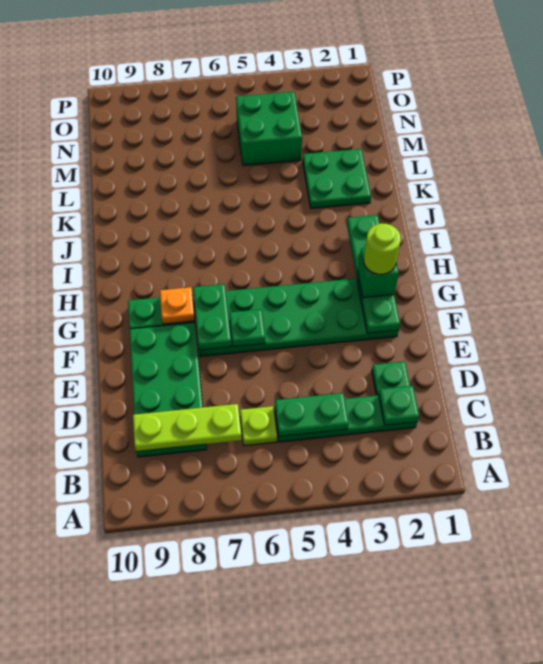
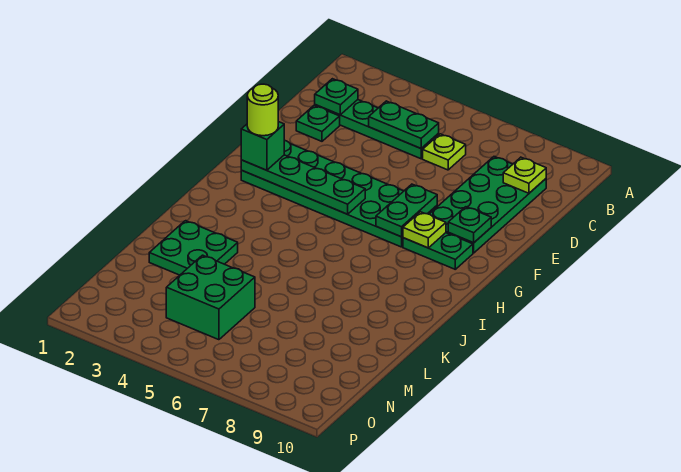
lime plate C7:C9 level 2 -> lime plate C9 level 2
green plate F2:I2 level 2 -> green plate G2:G5 level 2
green plate F6 level 2 -> green plate F9 level 2
orange plate G8 level 2 -> lime plate G8 level 2

